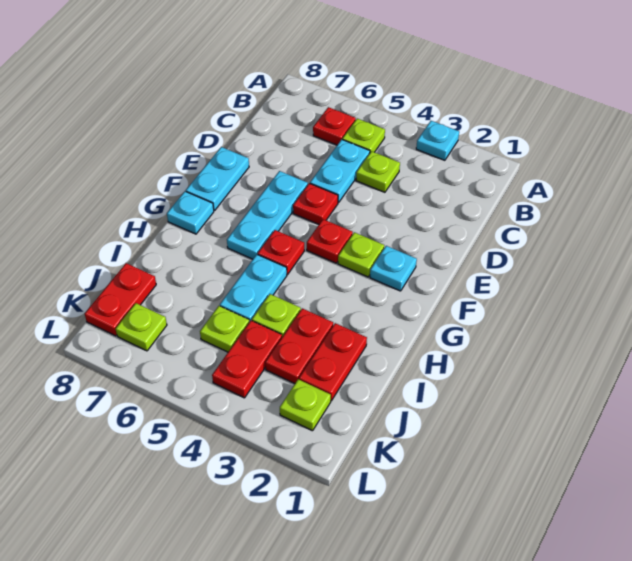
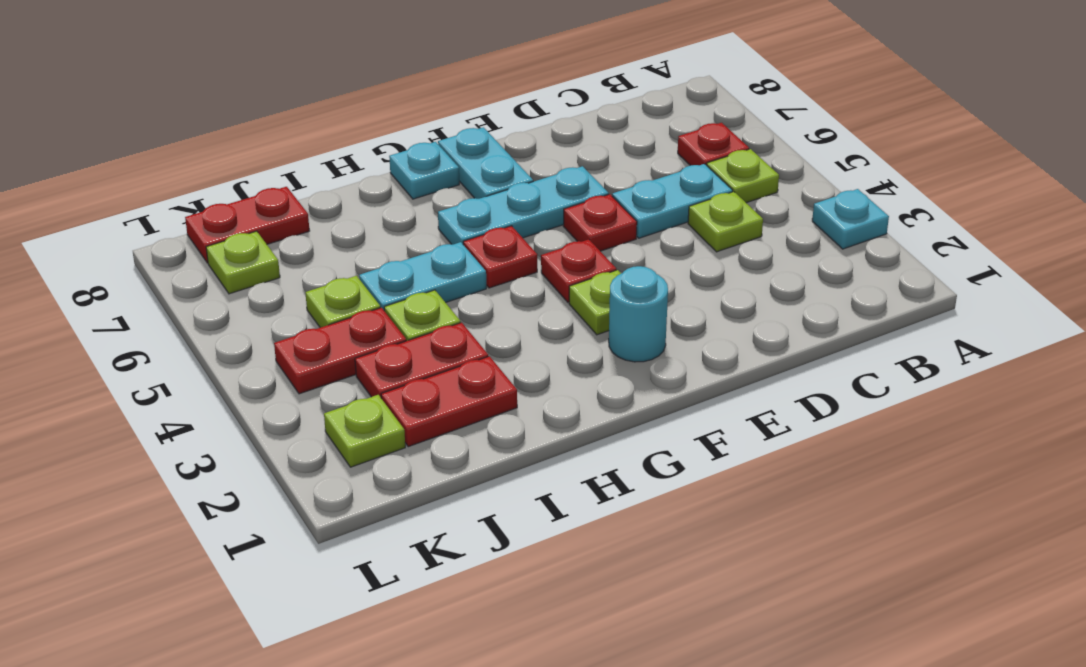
cyan plate E8:F8 level 1 -> cyan plate F7:F8 level 1
cyan plate F2 level 1 -> cyan round brick F2 level 1

